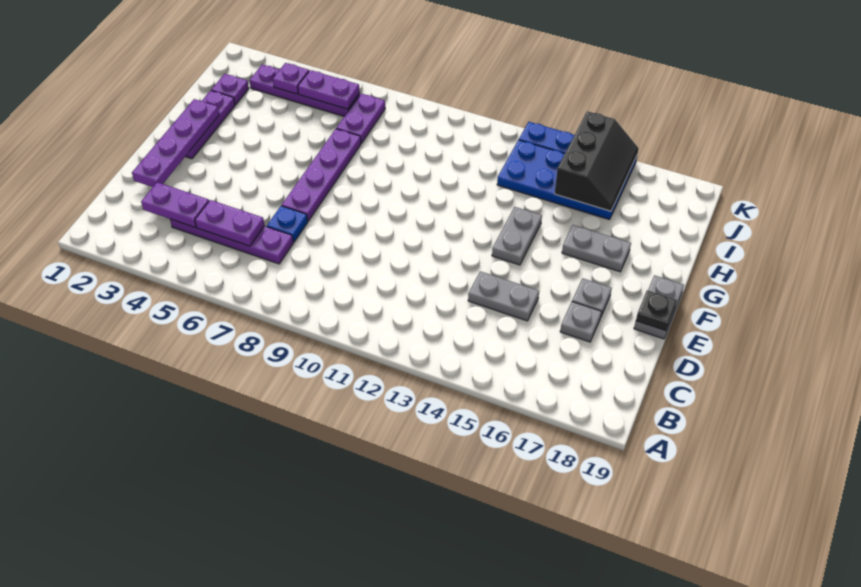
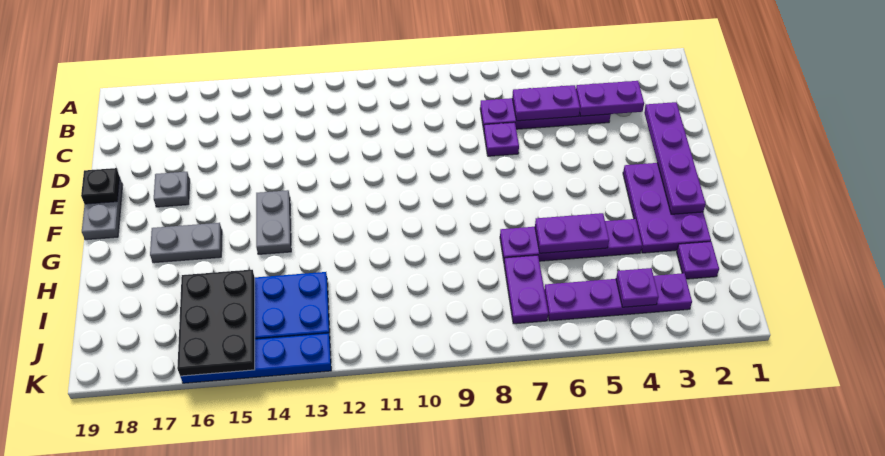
blue plate D7 level 1 -> purple plate D7 level 1
grey plate D14:D15 level 1 -> none
grey plate D17 level 1 -> none
purple plate E7:H7 level 1 -> purple plate H4:H7 level 1
purple plate F2:H2 level 1 -> purple plate F2:H3 level 1
black slope I15:K16 level 2 top 15 -> black plate I15:K16 level 2
purple plate J5:J6 level 2 -> purple plate H5:H6 level 2

